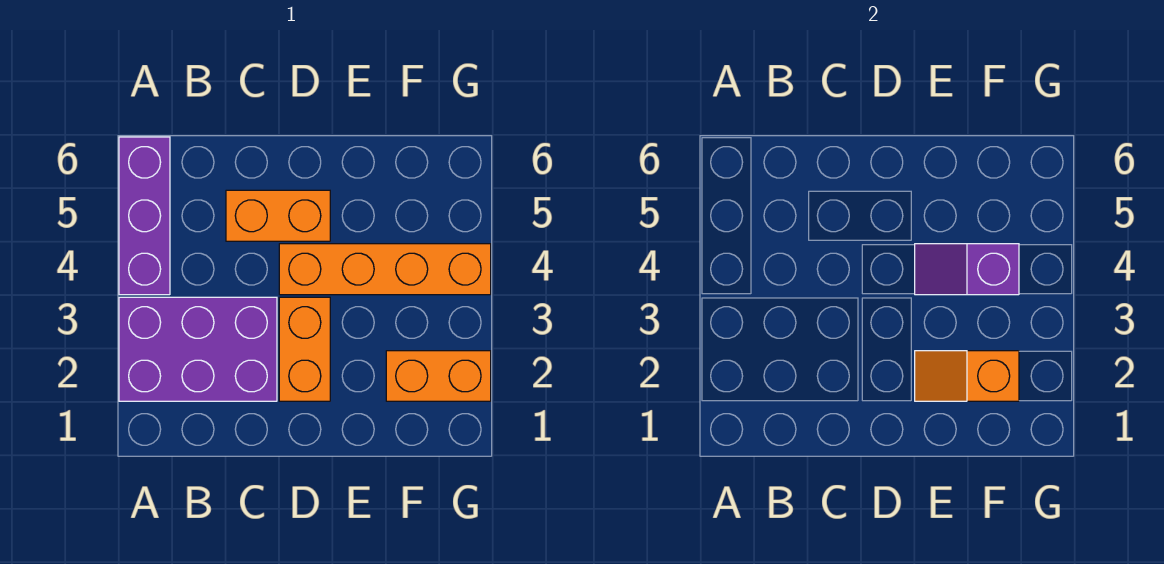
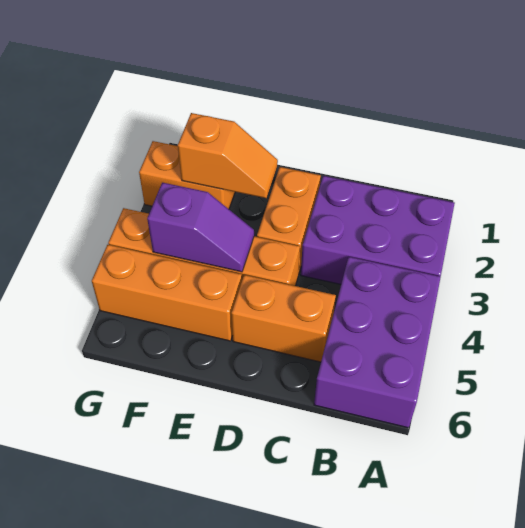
purple brick A4:A6 level 1 -> purple brick A4:B6 level 1
none -> orange brick E5:G5 level 1

